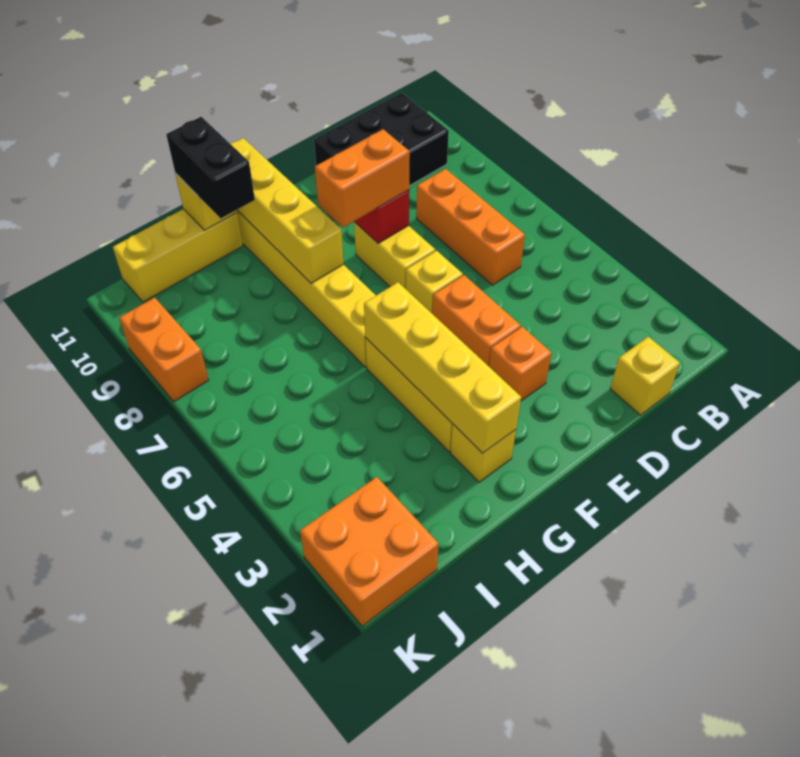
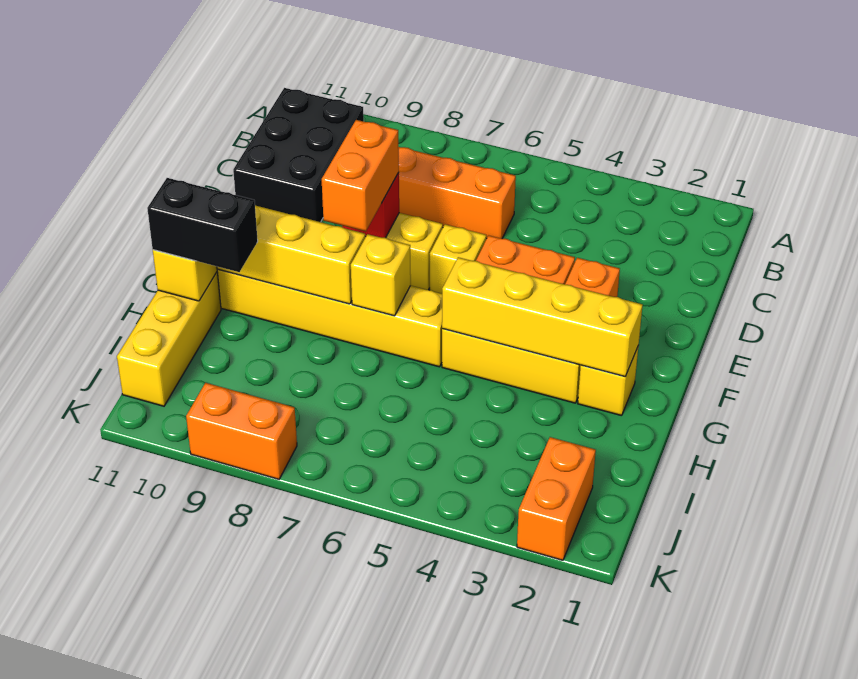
yellow brick C1 level 1 -> yellow brick G7 level 2
orange brick J1:K2 level 1 -> orange brick J2:K2 level 1

